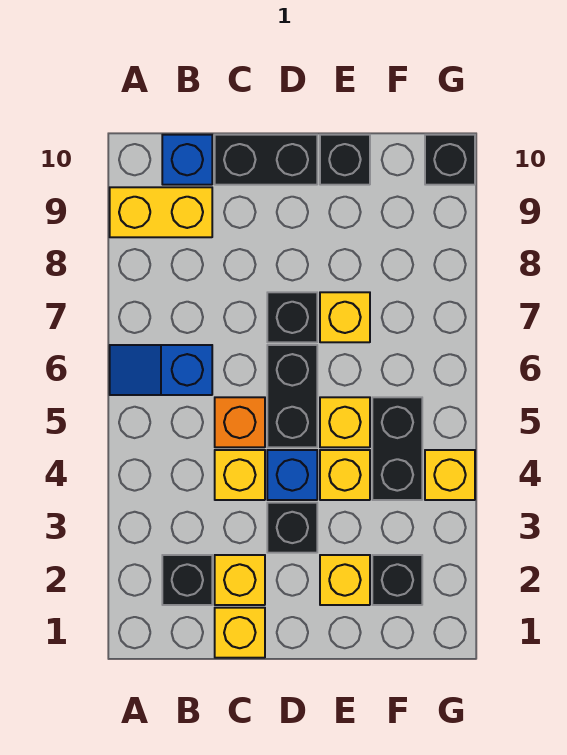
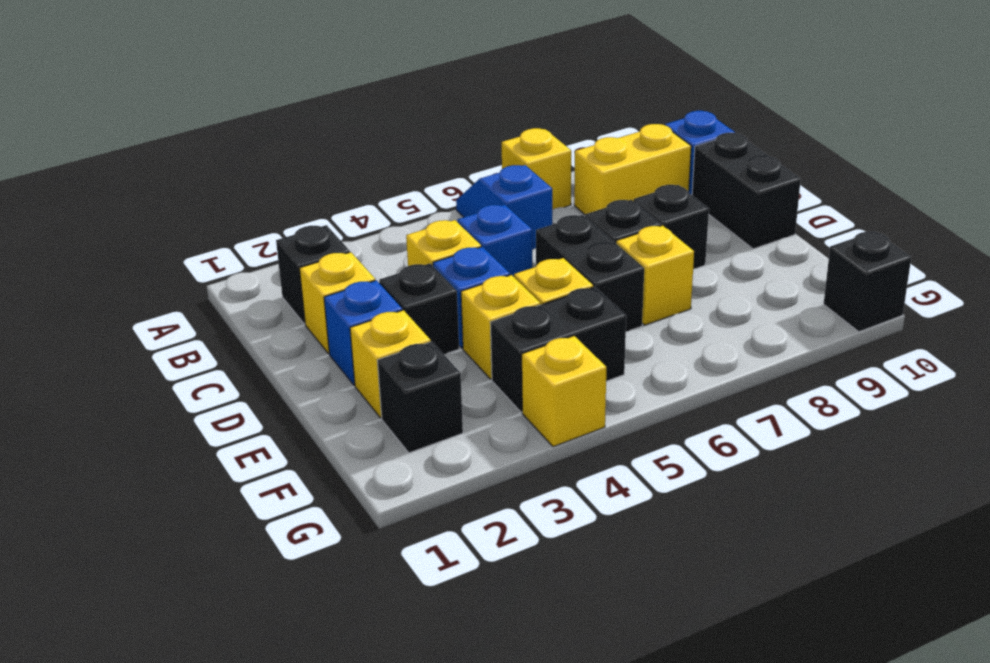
yellow brick A9:B9 level 1 -> yellow brick B8:B9 level 1
yellow brick C1 level 1 -> yellow brick A7 level 1
orange brick C5 level 1 -> blue brick C5 level 1
none -> blue brick D2 level 1
black brick D5:D6 level 1 -> black brick D6:E6 level 1
black brick E10 level 1 -> black brick D8 level 1

